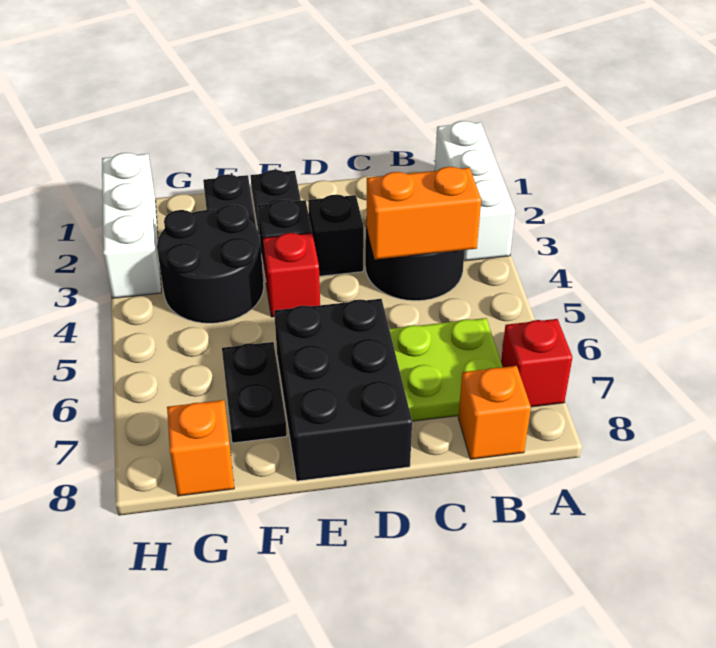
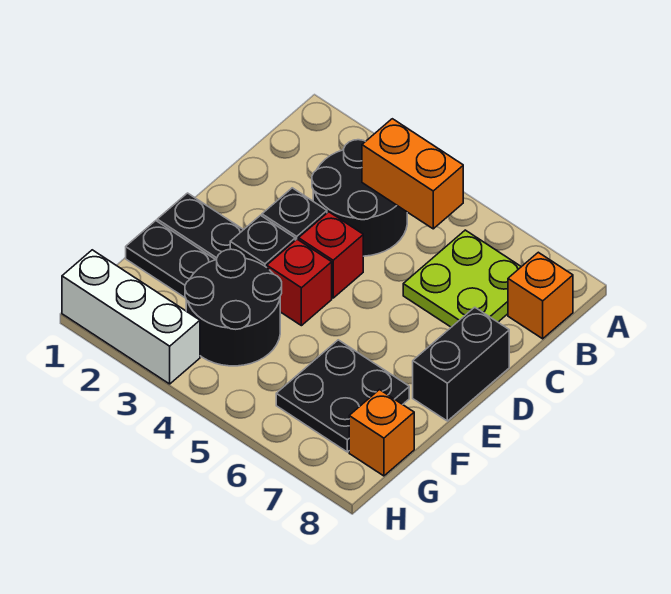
white brick A1:A3 level 1 -> none
red brick A7 level 1 -> red brick D4 level 1
orange brick B4:C4 level 2 -> orange brick B4:B5 level 2
black brick D6:E8 level 1 -> black brick D8:E8 level 1
black plate F6:F7 level 1 -> black plate F6:G7 level 1

